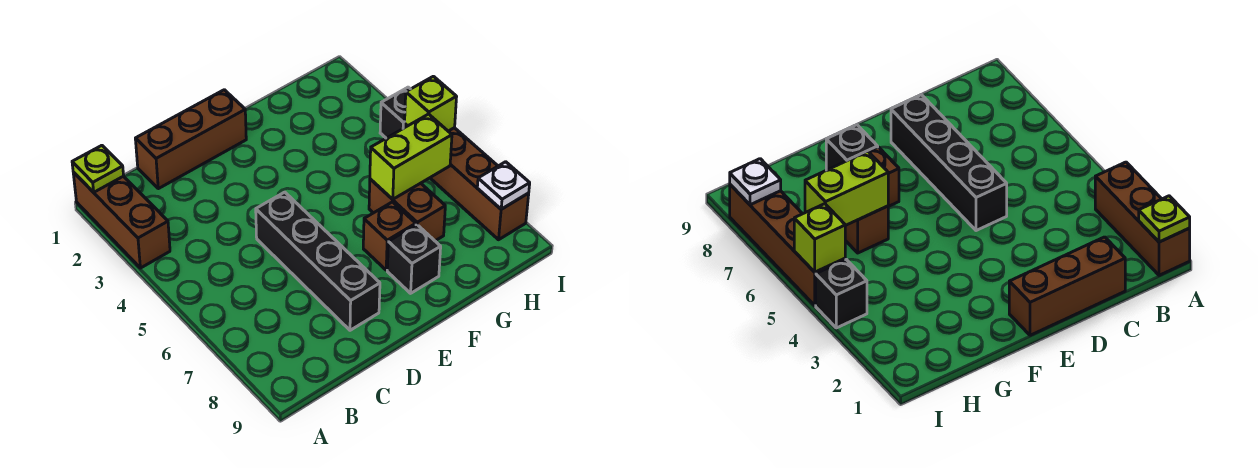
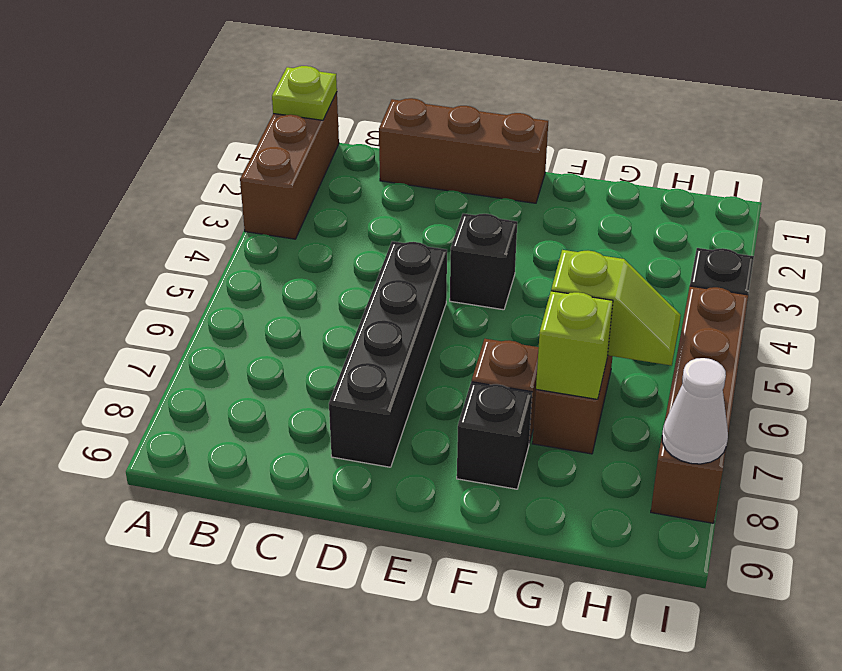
none -> black brick E4 level 1
lime brick G6:H6 level 2 -> lime slope G6:H6 level 2 top G
lime brick I5 level 2 -> lime brick G7 level 2
white plate I8 level 2 -> white cone I8 level 2

